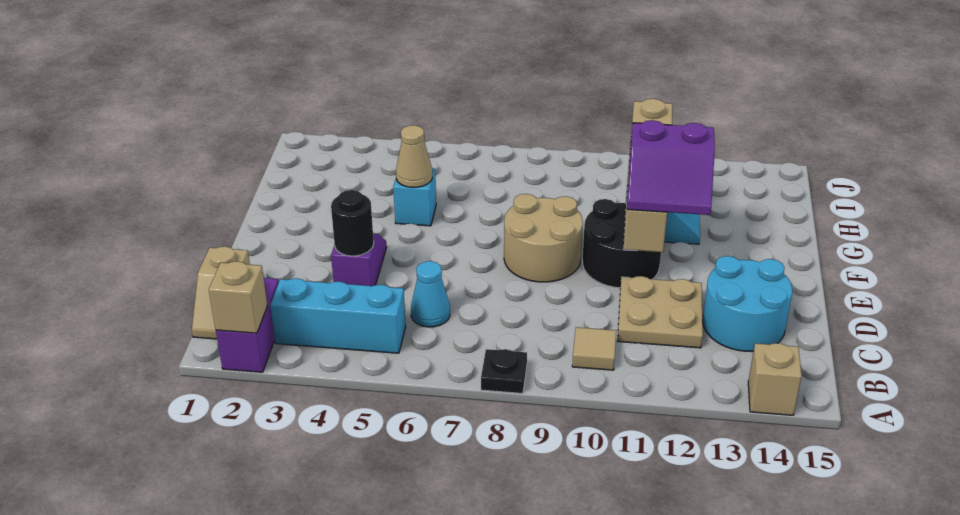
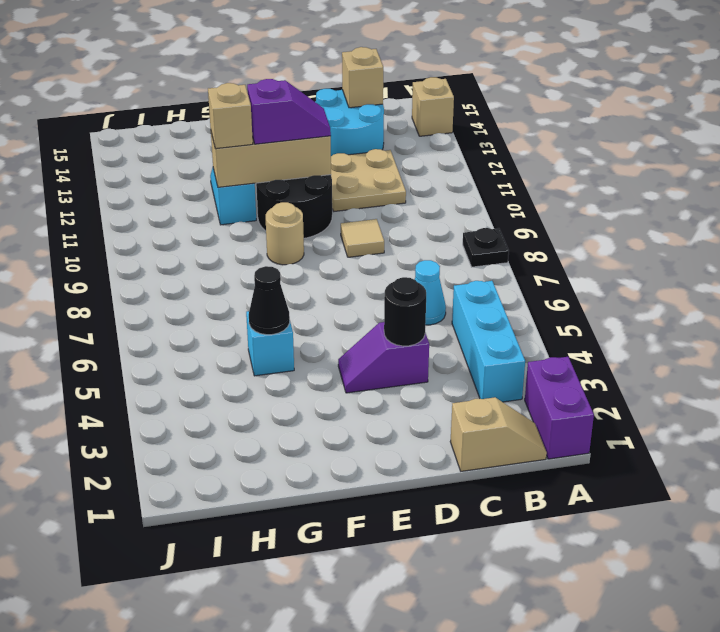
purple brick A2:B2 level 1 -> purple brick A1:A2 level 1
tan brick A2 level 2 -> tan brick C14 level 2
tan tile B10 level 1 -> tan tile D9 level 1
tan round brick E8:F9 level 1 -> tan round brick F9 level 1
purple slope E11:F12 level 3 top F -> purple slope E11:F11 level 3 top F
tan cone G5 level 2 -> black cone G5 level 2

